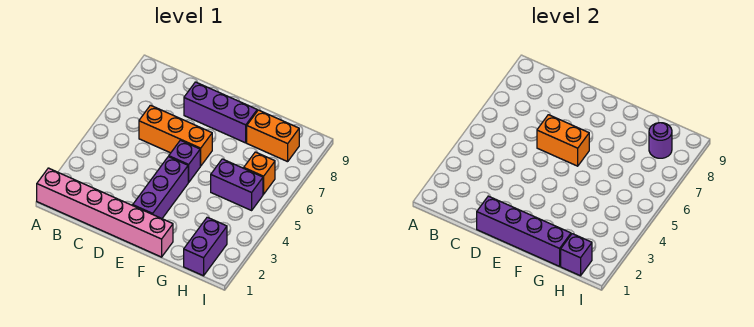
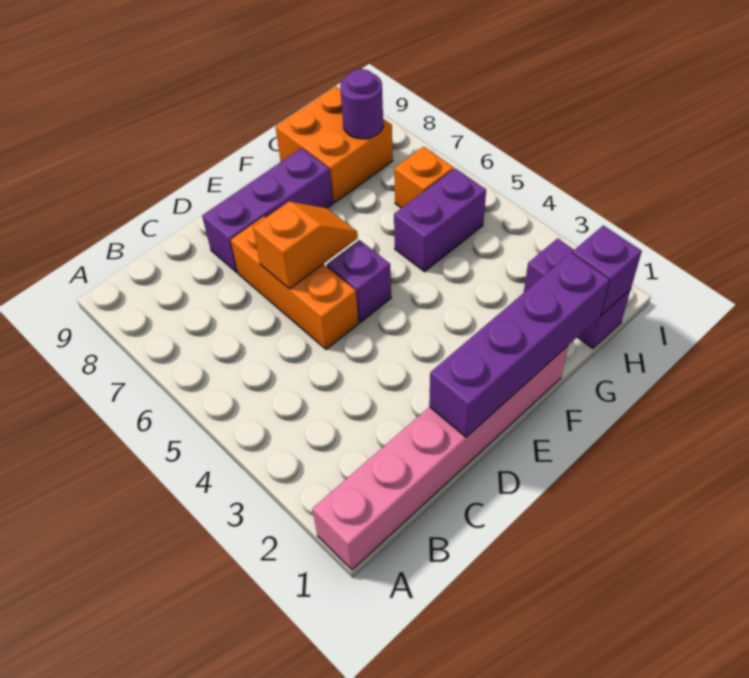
orange brick C6:E6 level 1 -> orange brick D5:D7 level 1
orange brick D6:E6 level 2 -> orange slope D6:E6 level 2 top D
purple brick E2:E4 level 1 -> none
orange brick G8:H8 level 1 -> orange brick G8:H9 level 1

